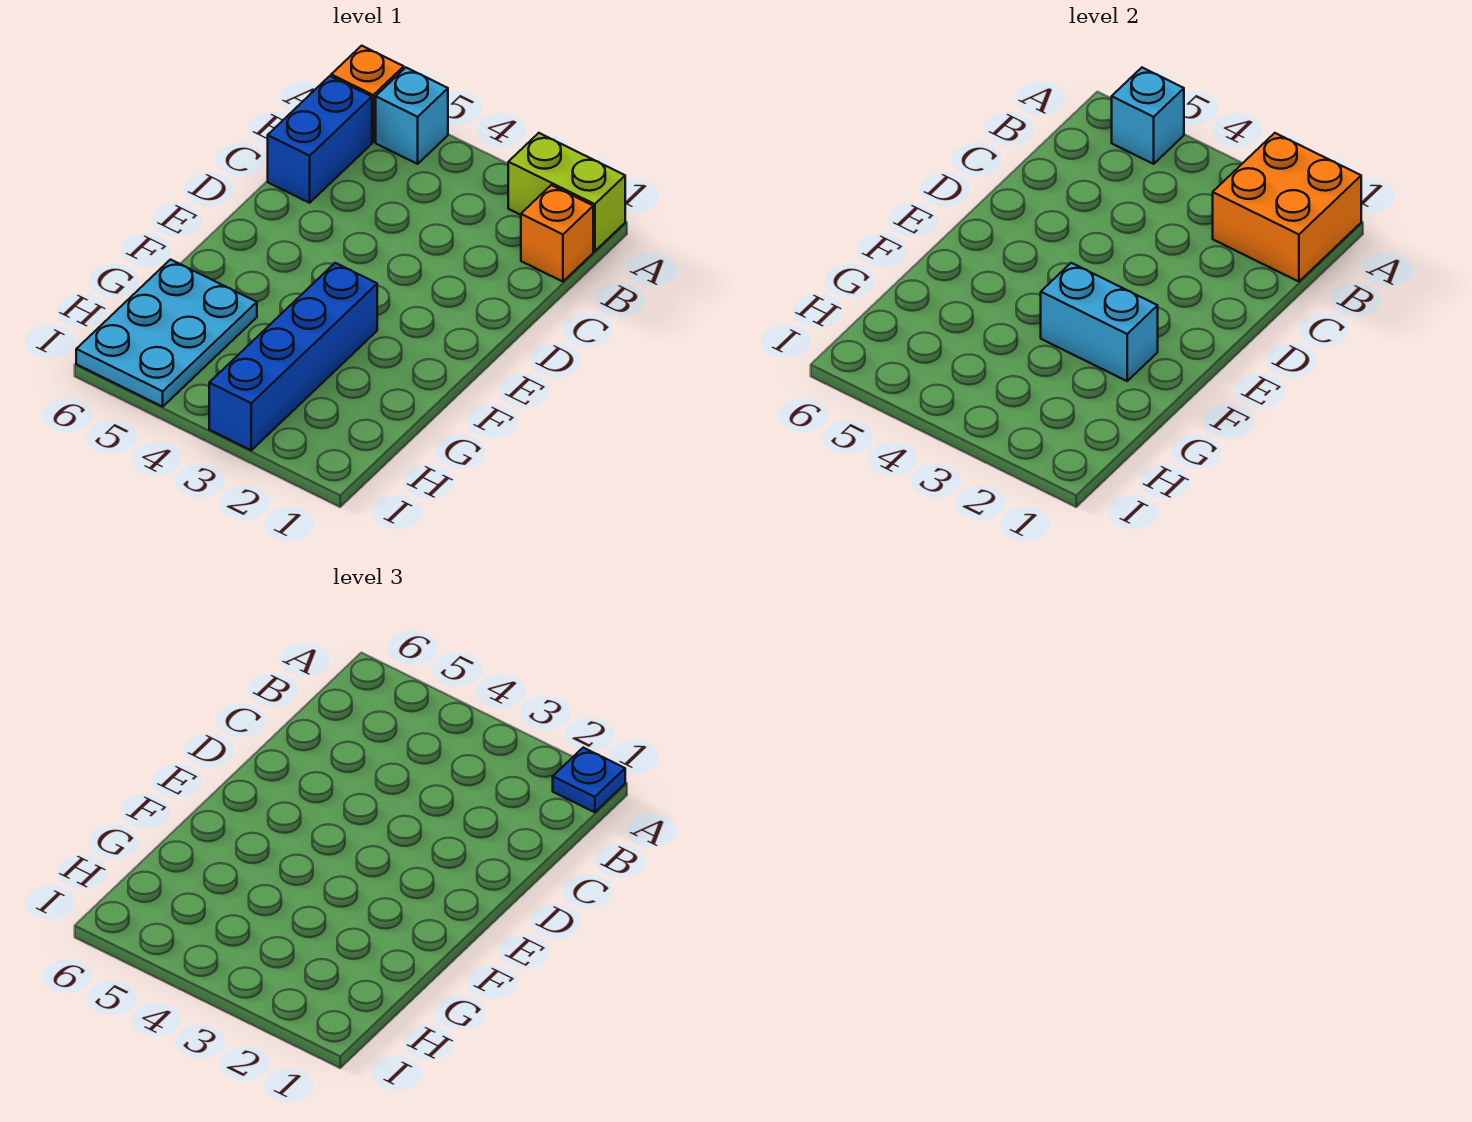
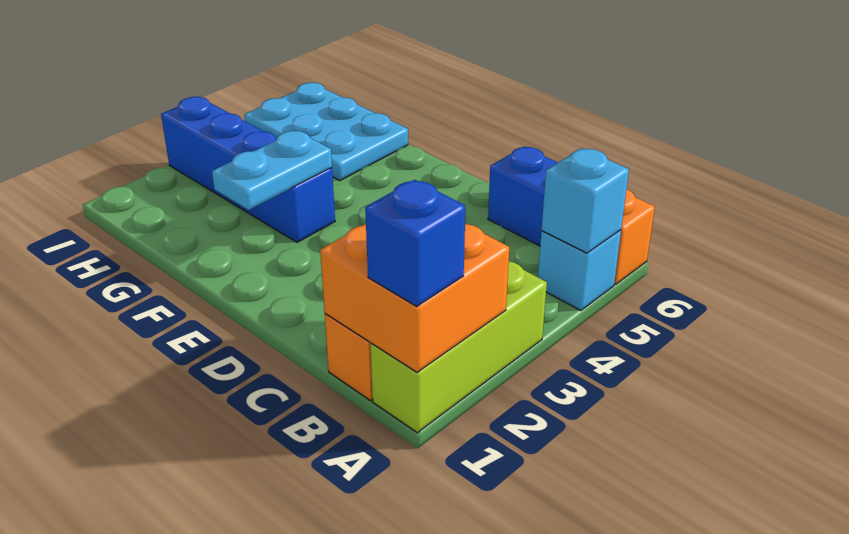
lime brick A1:A2 level 1 -> lime brick A1:A3 level 1
blue plate A1 level 3 -> blue brick A1 level 3
cyan brick F2:F3 level 2 -> cyan plate F2:F3 level 2

